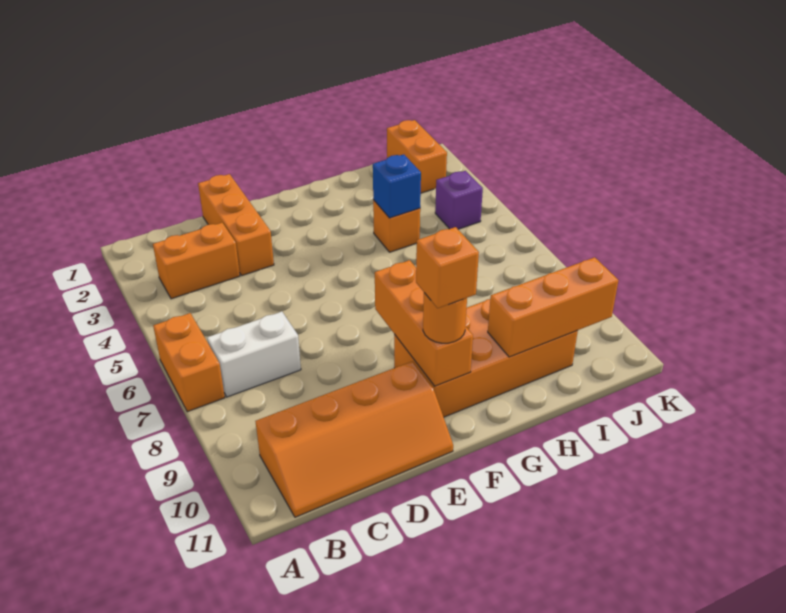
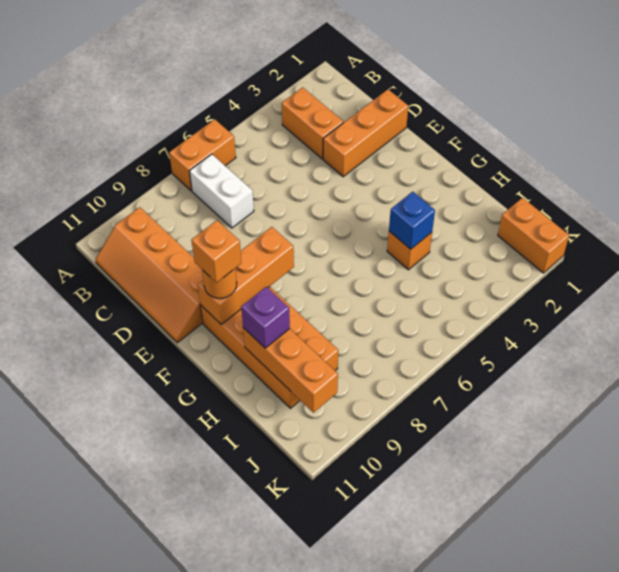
orange brick J1:J2 level 1 -> orange brick J1:K1 level 1
purple brick J4 level 1 -> purple brick H10 level 3

